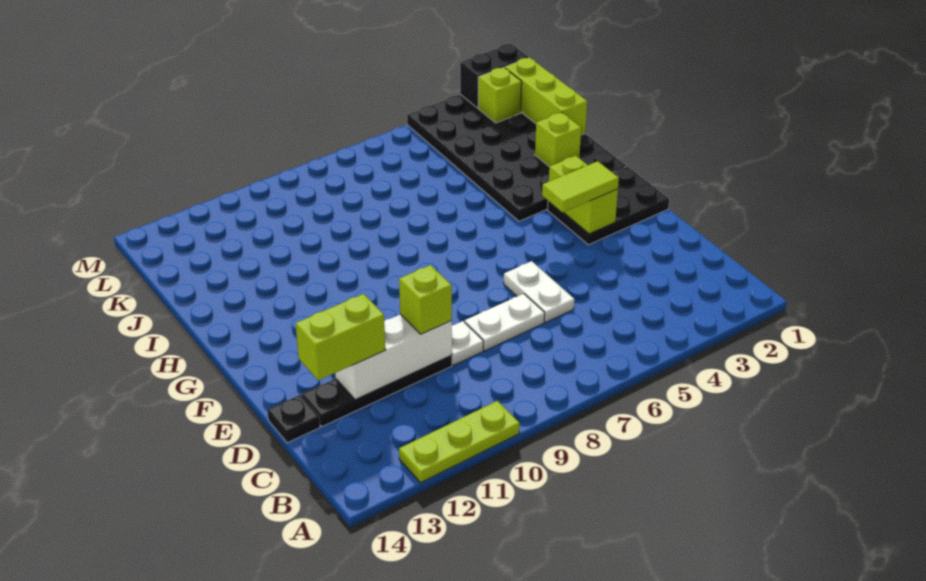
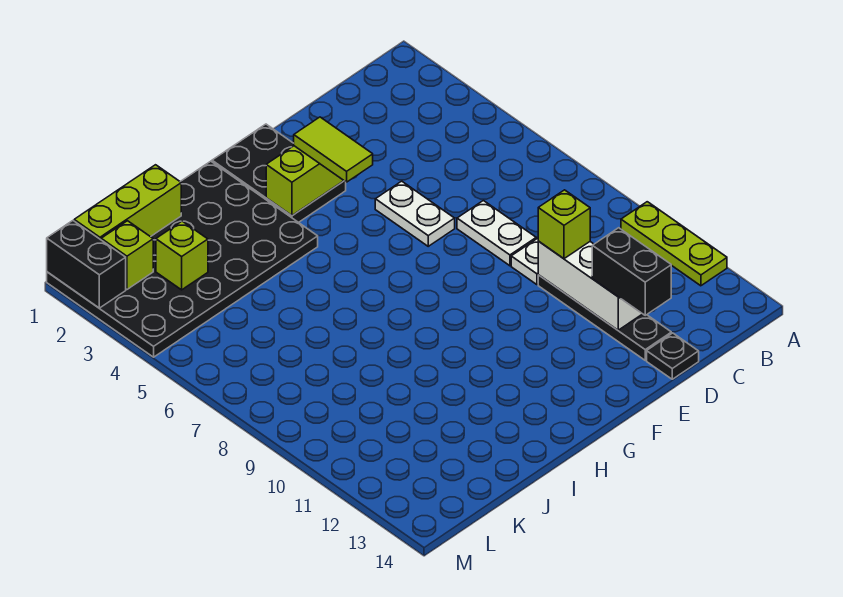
white plate D6:E6 level 1 -> white plate E5:E6 level 1
lime brick D12:D13 level 3 -> black brick D12:D13 level 3
lime brick I2 level 2 -> lime brick K3 level 2

